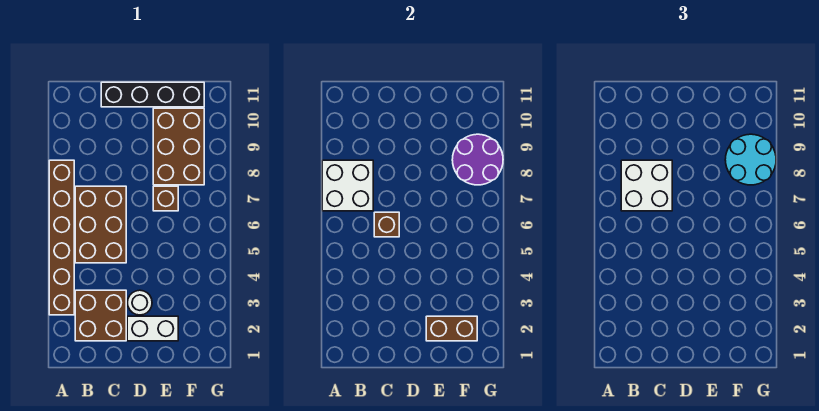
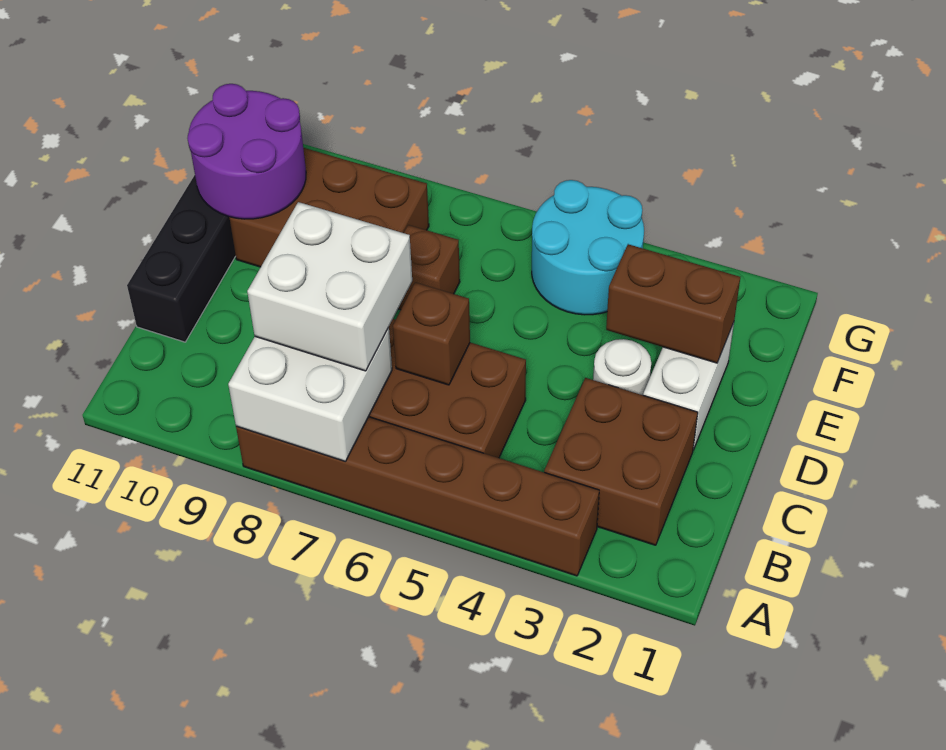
brown brick E2:F2 level 2 -> brown brick E2:E3 level 2
purple round brick F8:G9 level 2 -> purple round brick E10:F11 level 2
cyan round brick F8:G9 level 3 -> cyan round brick F4:G5 level 1

